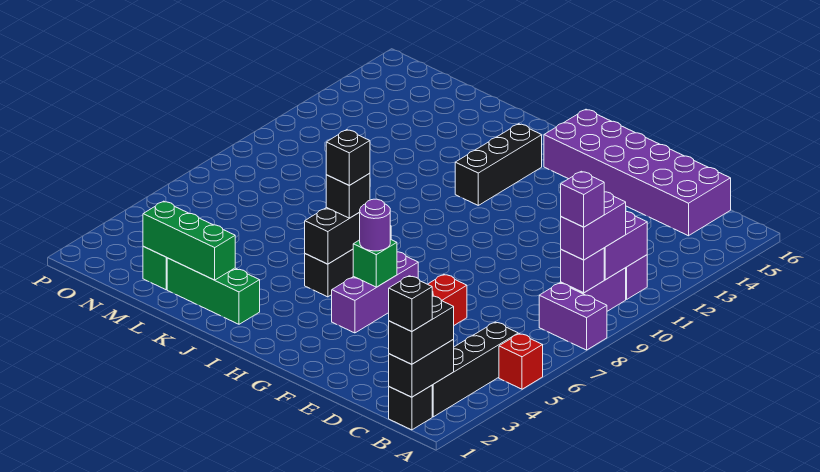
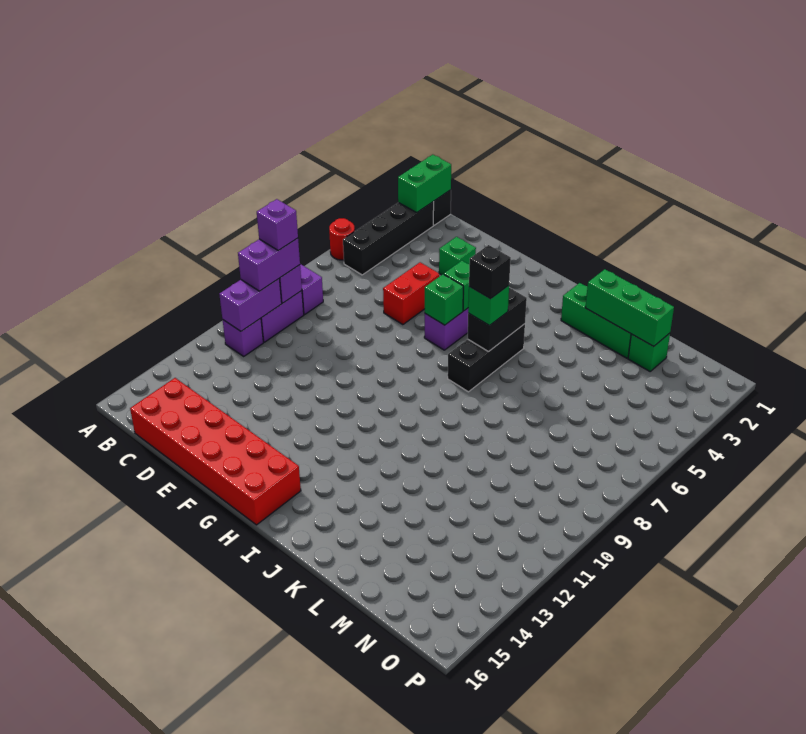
red brick A5 level 1 -> red round brick A5 level 1
black brick B1:B2 level 2 -> green brick B1:B2 level 2
black brick B1:B2 level 3 -> none
black brick B1 level 4 -> none
purple brick C15:H16 level 1 -> red brick C15:H16 level 1
none -> green brick E3 level 1
purple round brick G5 level 3 -> none
none -> green brick G6 level 2
black brick I6 level 3 -> green brick I6 level 3
black brick I12:I14 level 1 -> none

